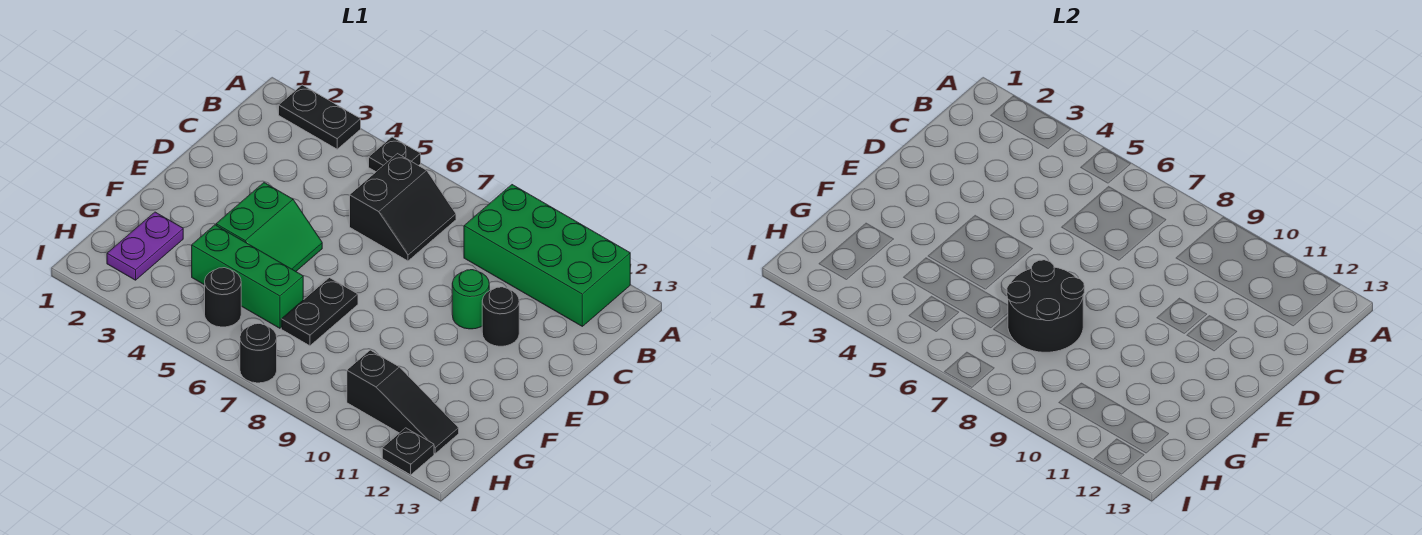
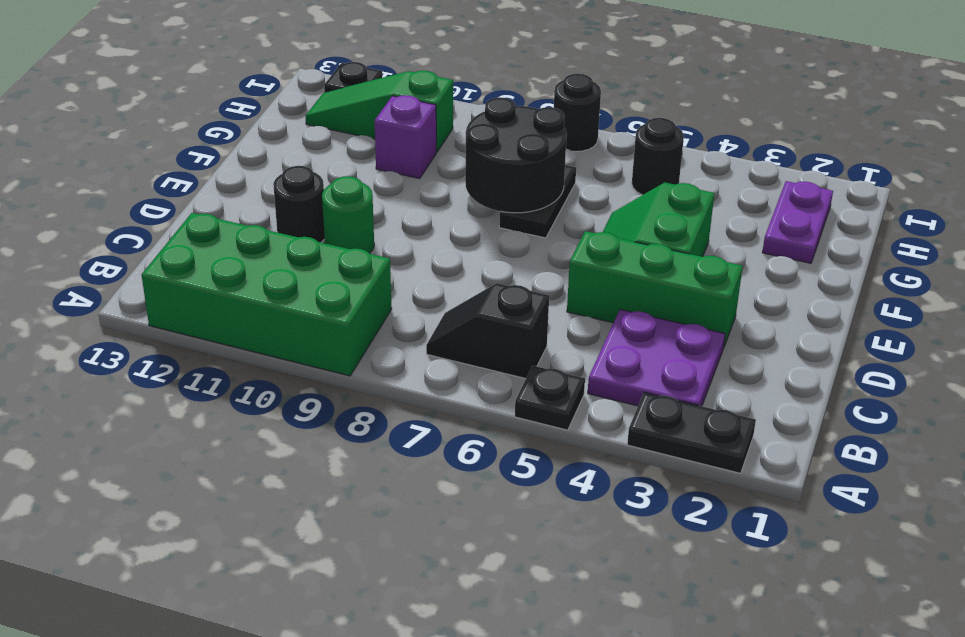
none -> purple plate B3:C4 level 1
black slope B6:C7 level 1 top 6 -> black slope B6:B7 level 1 top 6
green brick G4:G6 level 1 -> green brick D3:D5 level 1
none -> purple brick G10 level 1
black slope H10:H12 level 1 top 10 -> green slope H10:H12 level 1 top 10

